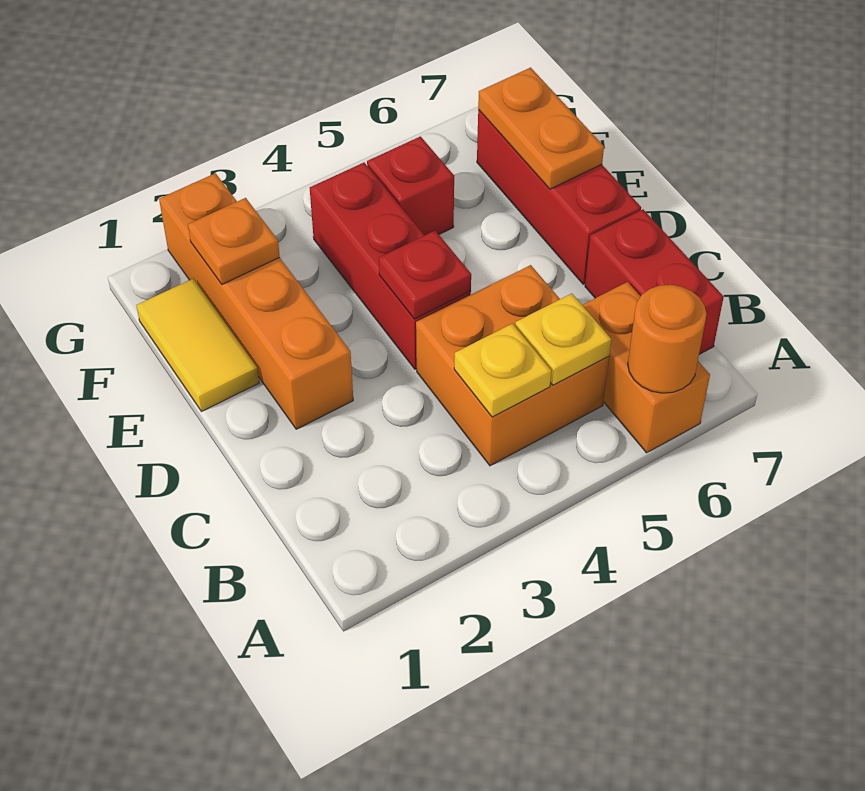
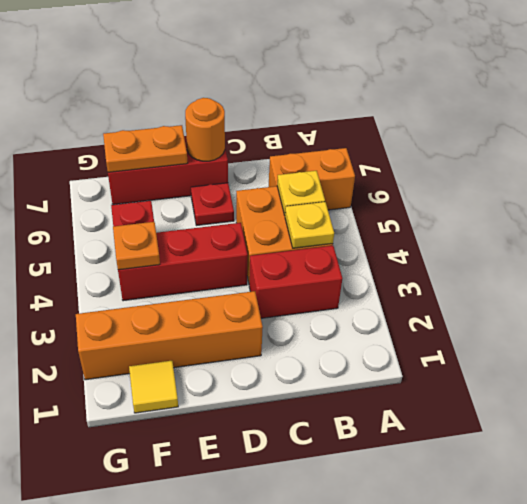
orange round brick A6 level 2 -> orange round brick D7 level 2
red brick B7:C7 level 1 -> red brick B3:C3 level 1
red plate D4 level 2 -> red plate D6 level 1
yellow tile E1:F1 level 1 -> yellow tile F1 level 1
orange plate F2 level 2 -> orange plate F4 level 2

